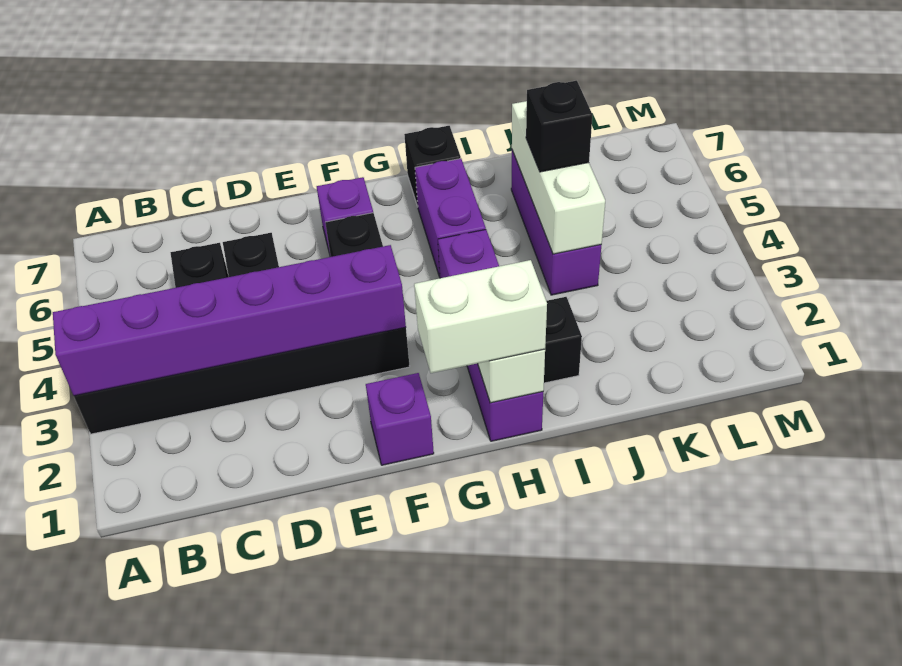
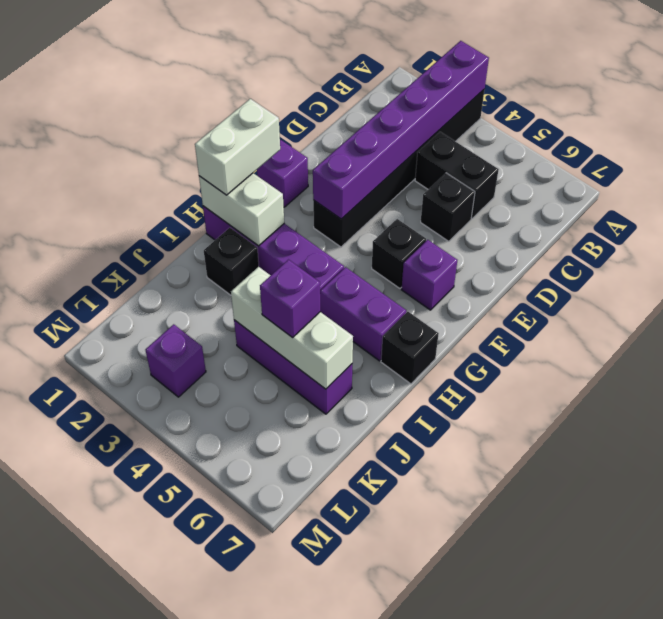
black brick J5 level 3 -> purple brick J5 level 3
none -> purple brick L3 level 1

